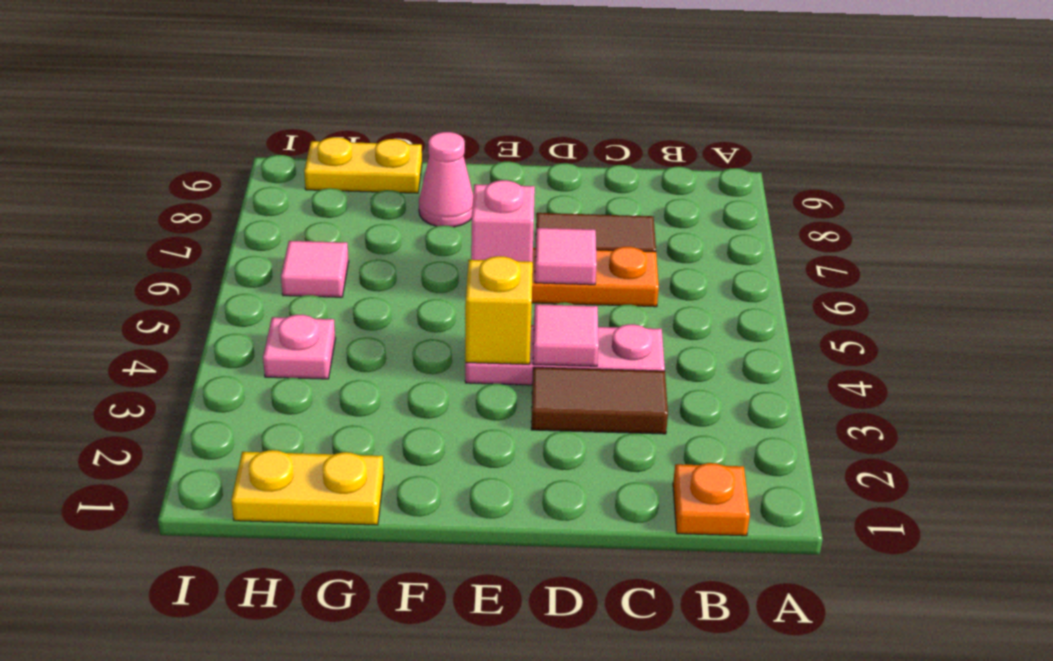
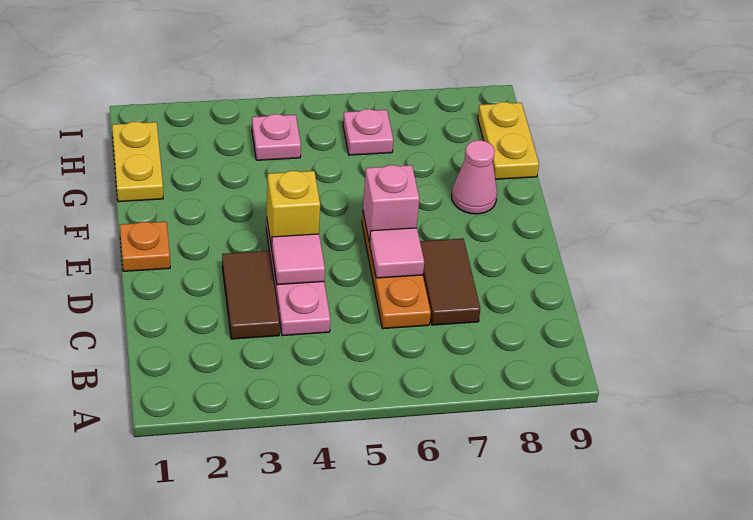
orange plate B1 level 1 -> orange plate E1 level 1
pink tile H6 level 1 -> pink plate H6 level 1

